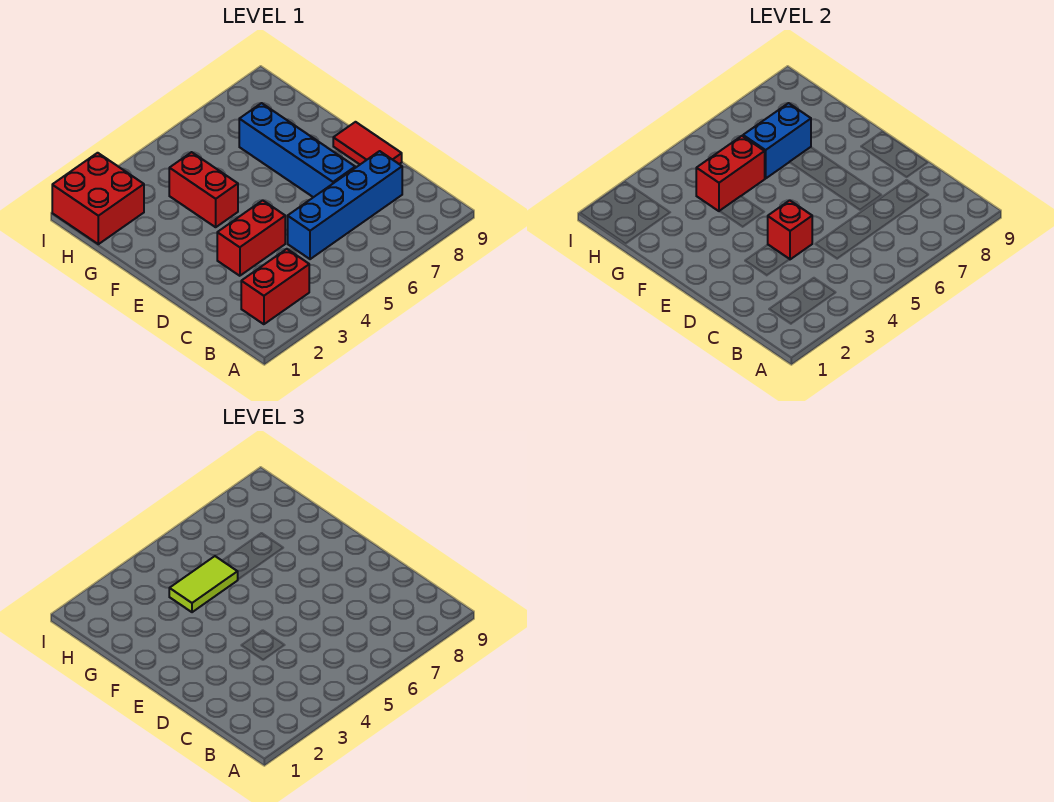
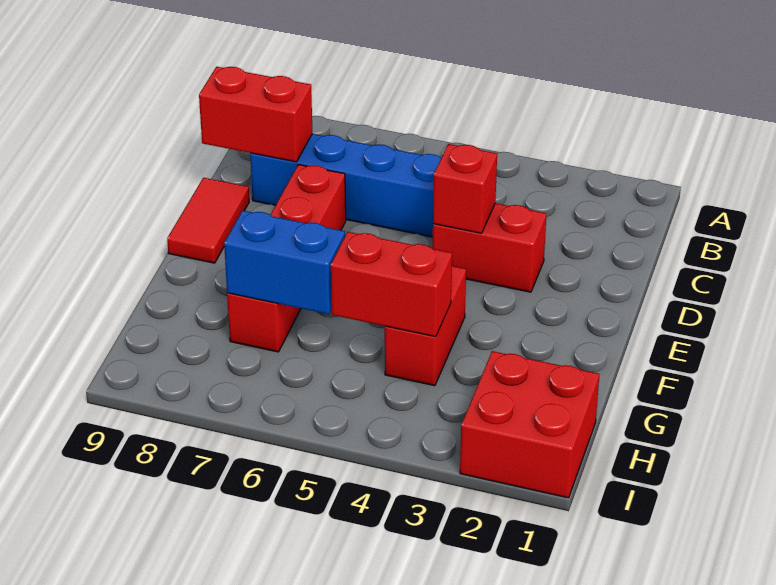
red brick B2:B3 level 1 -> red brick C8:C9 level 2
blue brick D7:G7 level 1 -> red brick D7:G7 level 1
lime tile G4:G5 level 3 -> none

